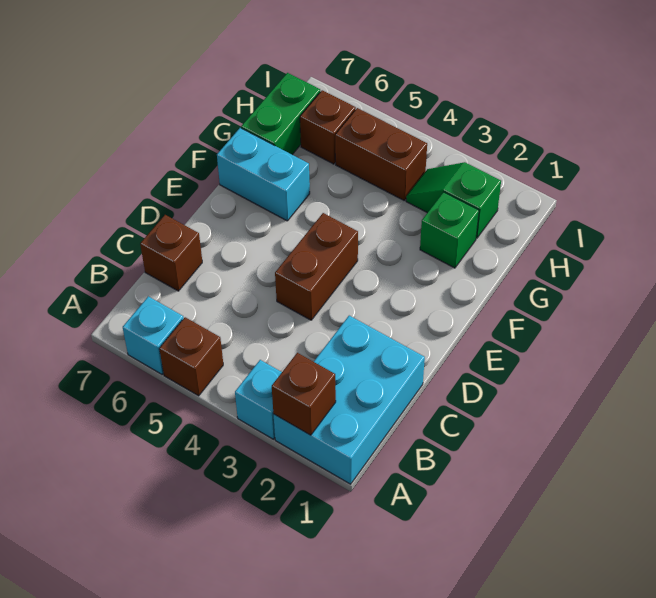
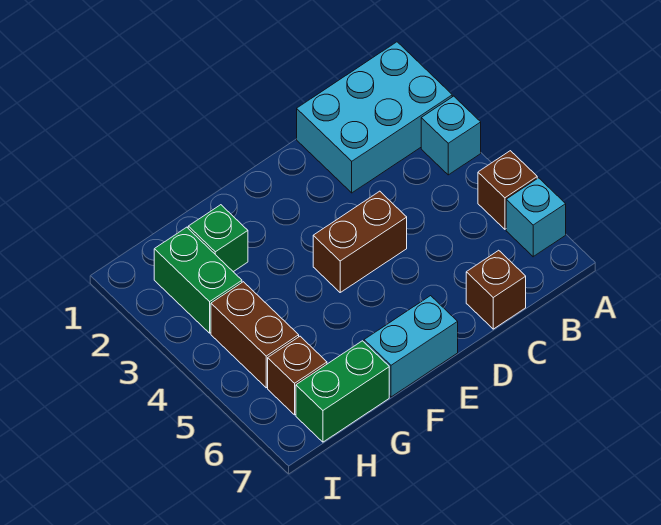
brown brick A2 level 2 -> none
cyan brick F6:F7 level 1 -> cyan brick E7:F7 level 1
green slope H2:H3 level 1 top 2 -> green brick H2:H3 level 1

